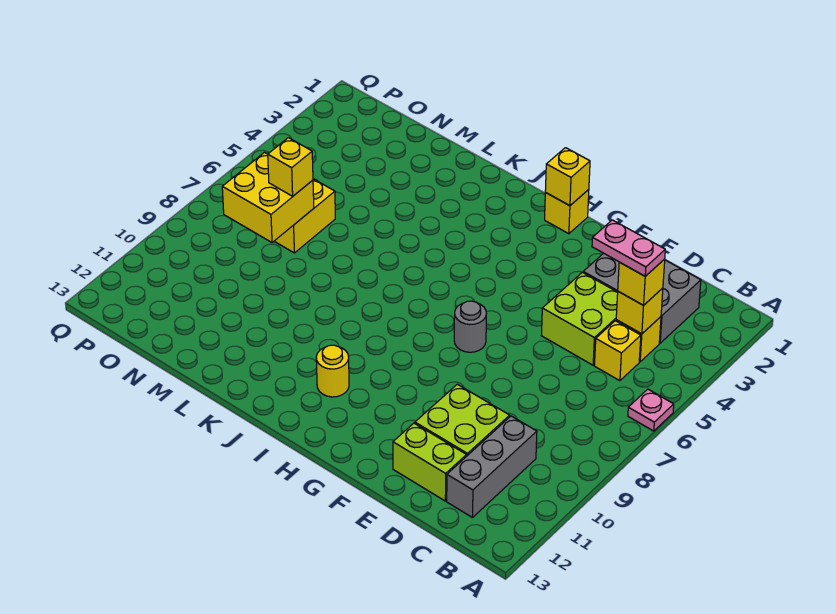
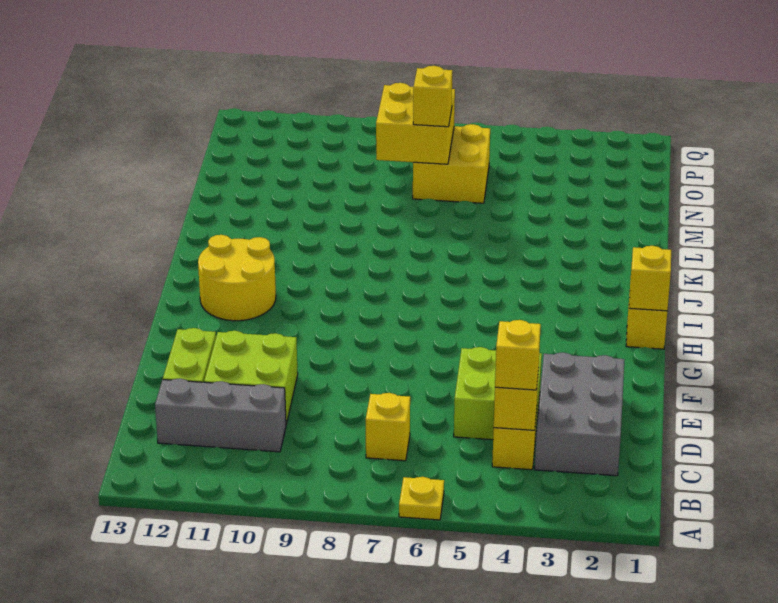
pink plate A6 level 1 -> yellow plate A6 level 1
pink plate C4:D4 level 4 -> none
yellow brick C5 level 1 -> yellow brick C7 level 1
grey round brick G7 level 1 -> none
yellow round brick I11 level 1 -> yellow round brick H11:I12 level 1

